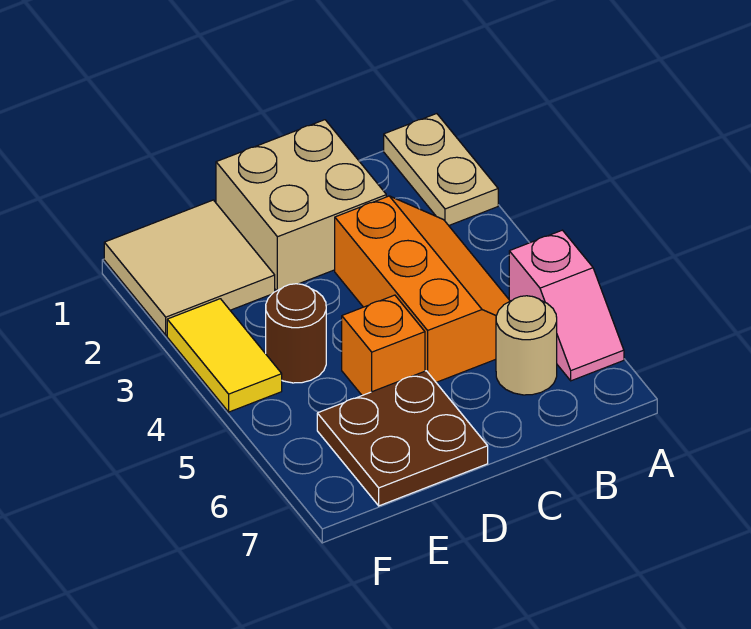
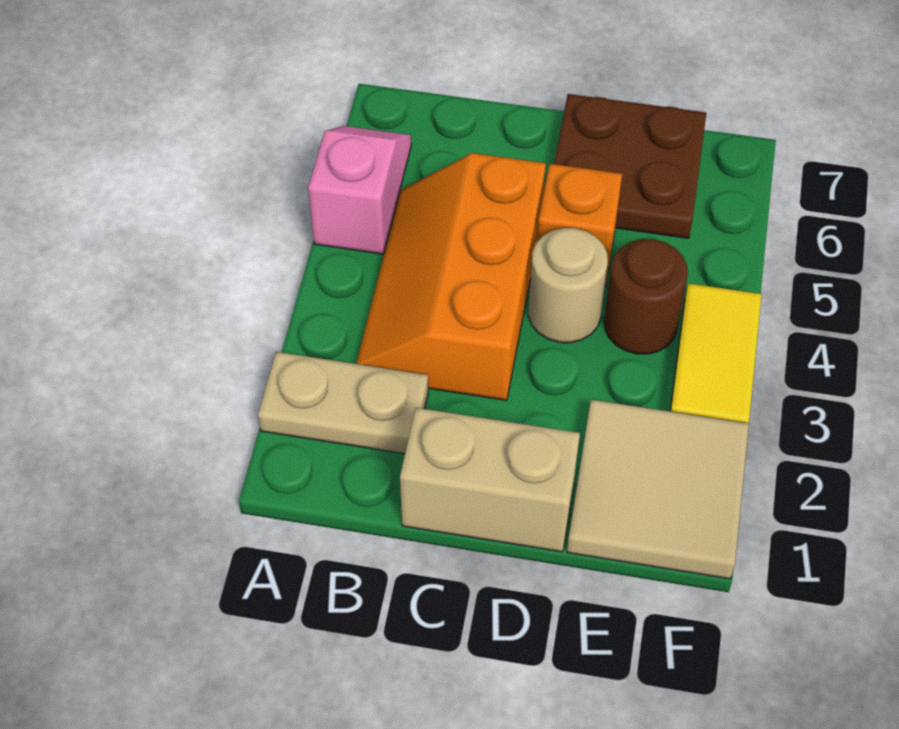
tan plate A1:A2 level 1 -> tan plate A2:B2 level 1
tan round brick B6 level 1 -> tan round brick D4 level 1
tan brick C1:D2 level 1 -> tan brick C1:D1 level 1

